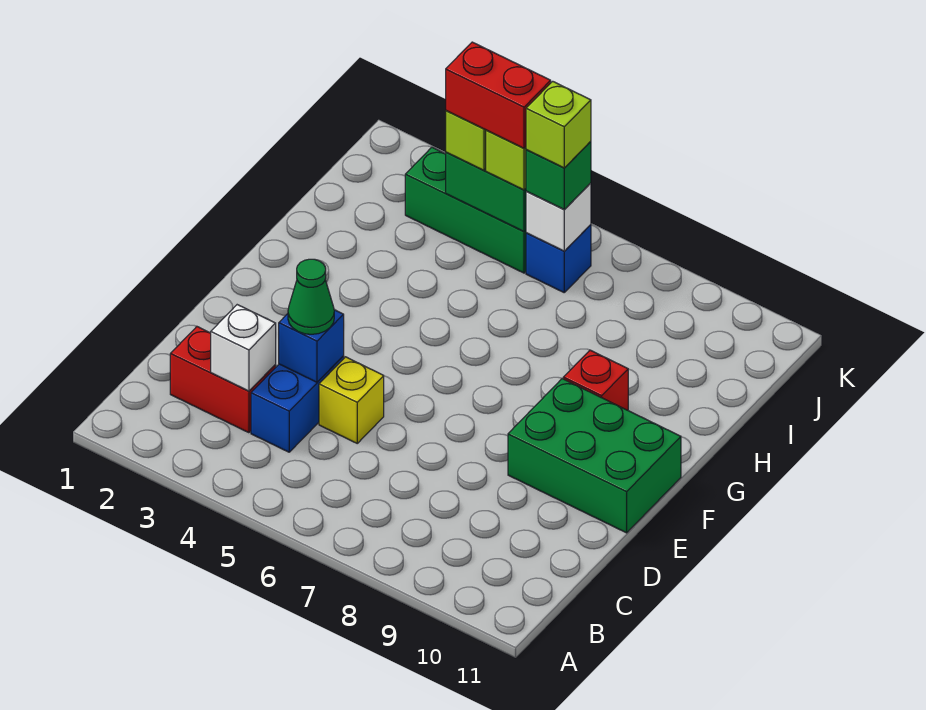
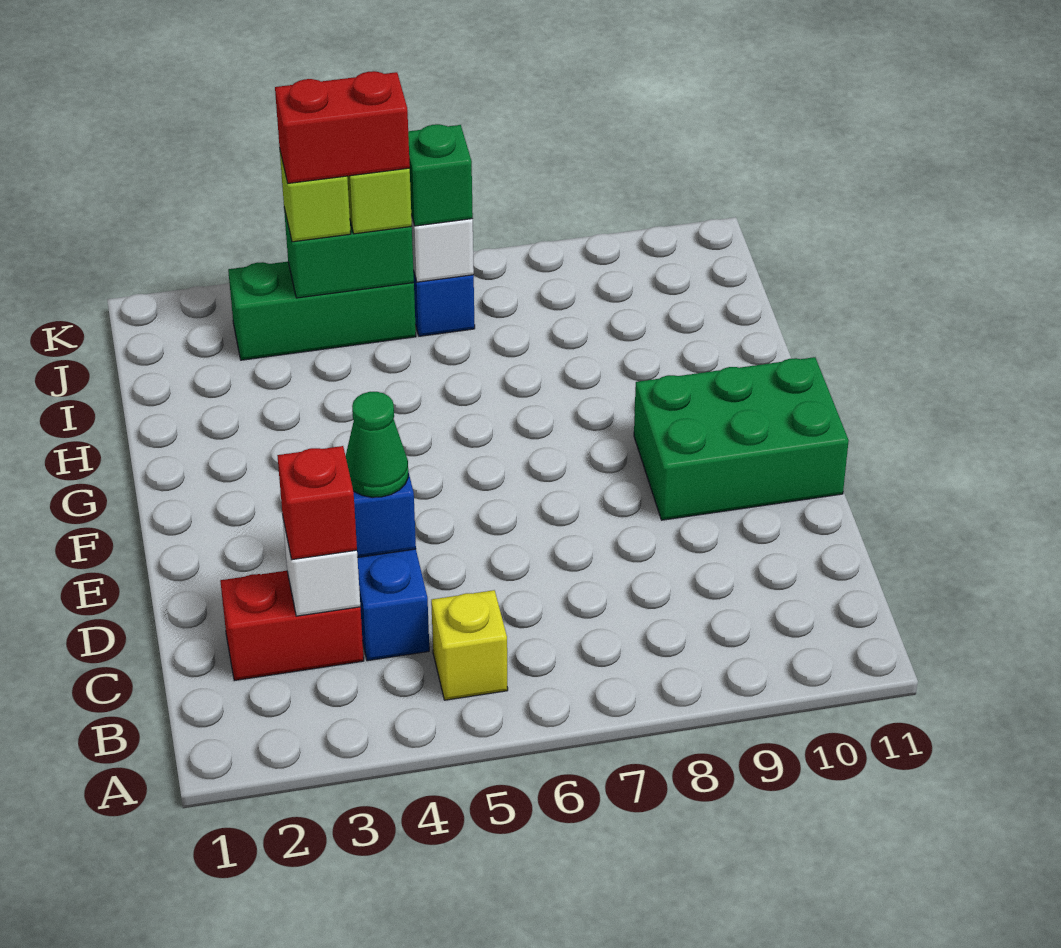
yellow brick D5 level 1 -> yellow brick B5 level 1
red brick G9 level 1 -> red brick C3 level 3
lime brick J6 level 4 -> none

